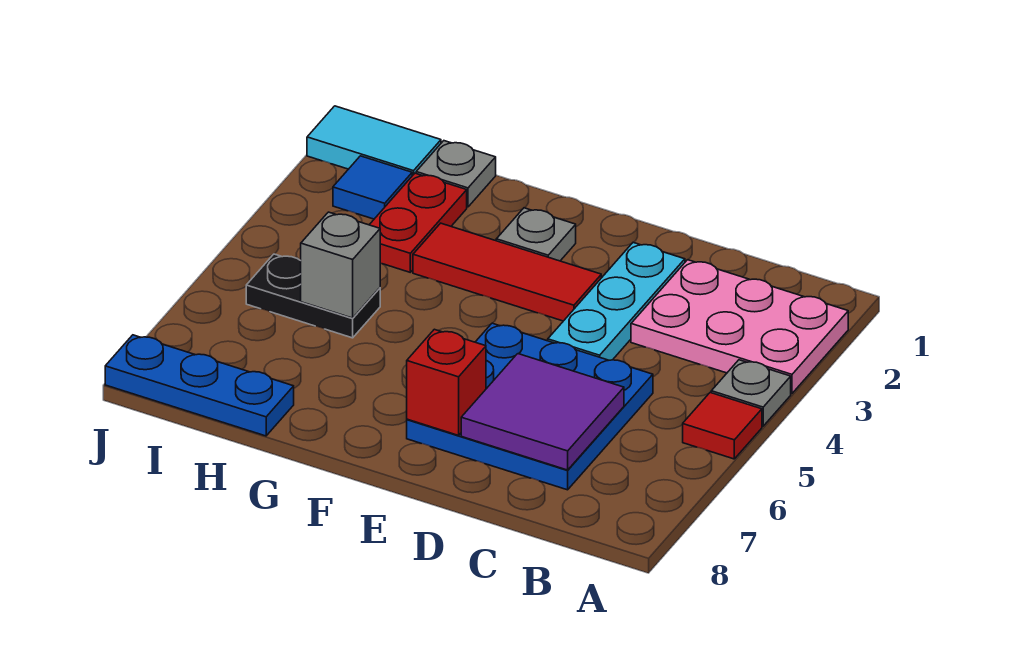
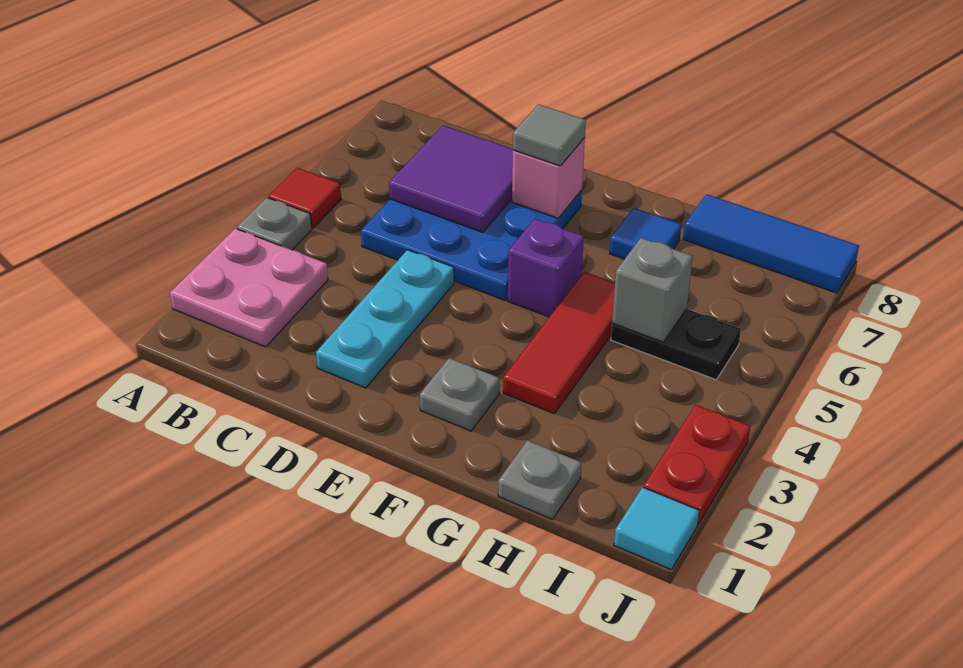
pink plate A2:C3 level 1 -> pink plate A2:B3 level 1
red tile E3:G3 level 1 -> red tile G3:G5 level 1
red brick E7 level 2 -> pink brick E7 level 2
none -> grey tile E7 level 3
none -> purple brick F5 level 1
red plate H2:H3 level 1 -> red plate J2:J3 level 1
blue plate H8:J8 level 1 -> blue tile H8:J8 level 1
cyan tile I1:J1 level 1 -> cyan tile J1 level 1
blue tile I2 level 1 -> blue tile G7 level 1

